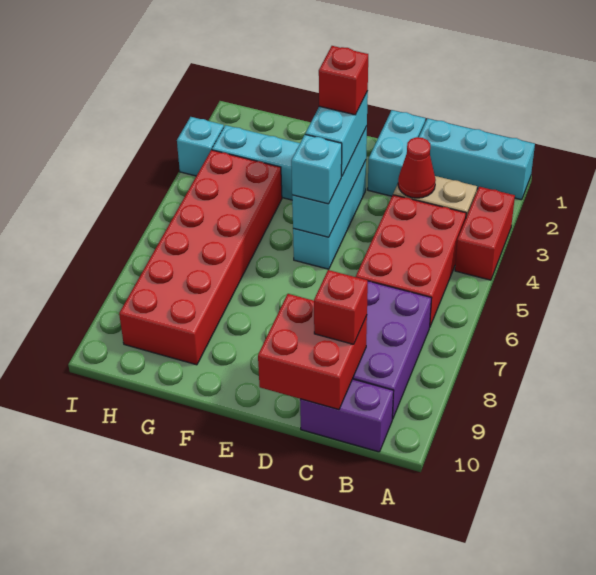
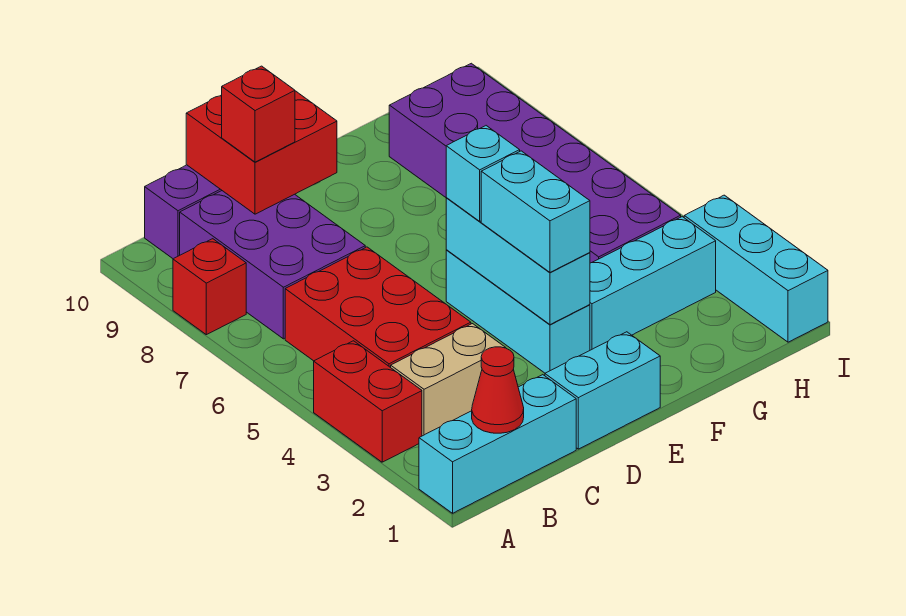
red cone C3 level 2 -> red cone B1 level 2
cyan brick D1:D2 level 1 -> cyan brick D1:E1 level 1
red brick E3 level 4 -> red brick A8 level 1
red brick G4:H9 level 1 -> purple brick G4:H9 level 1
cyan brick I3 level 1 -> cyan brick I1:I3 level 1

